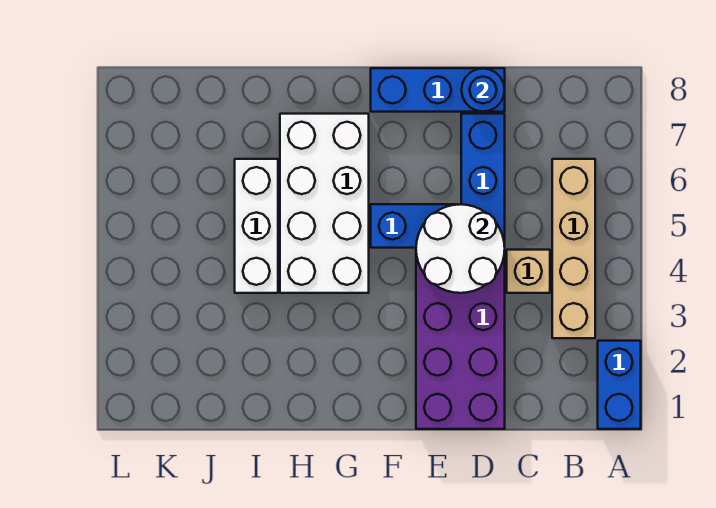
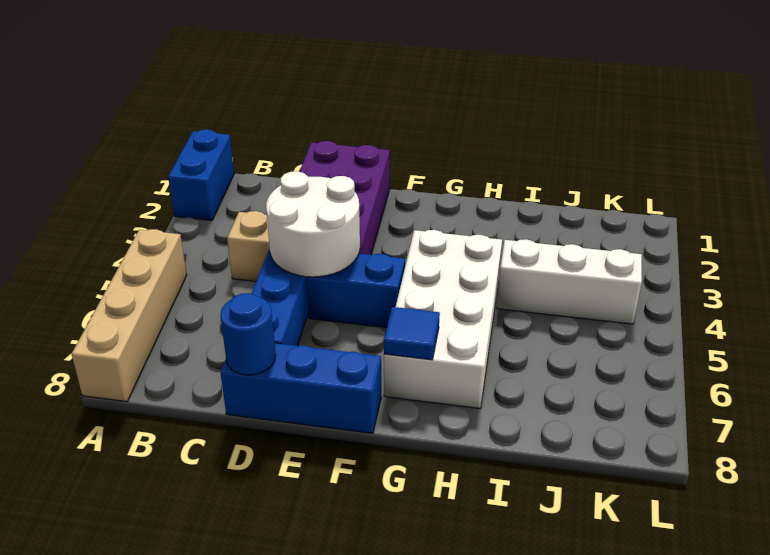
tan brick B3:B6 level 1 -> tan brick A5:A8 level 1
none -> blue tile G7 level 2
white brick I4:I6 level 1 -> white brick I4:K4 level 1

